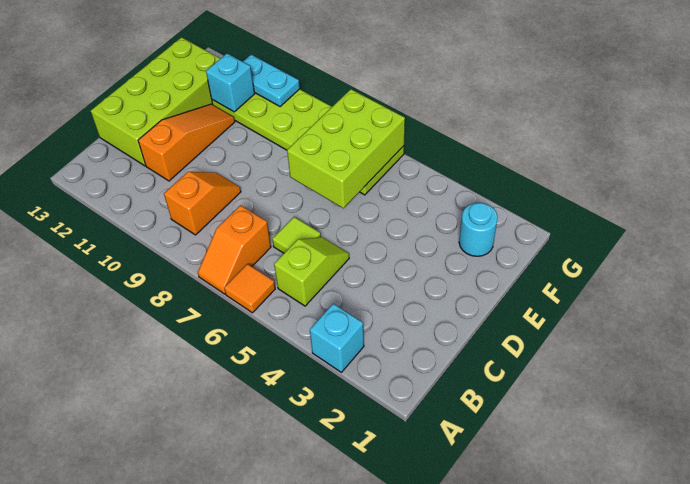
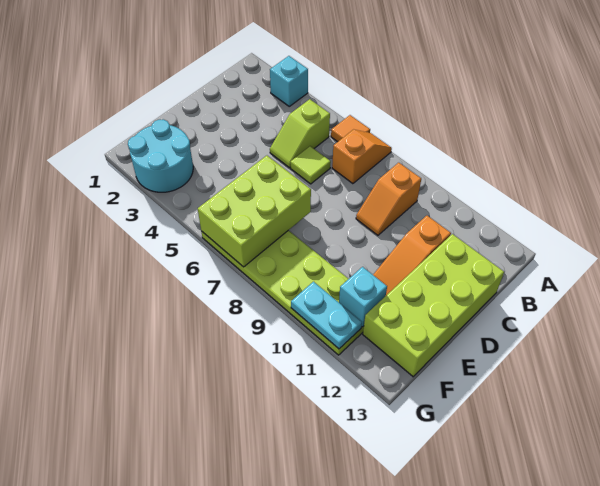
cyan round brick F2 level 1 -> cyan round brick F2:G3 level 1

